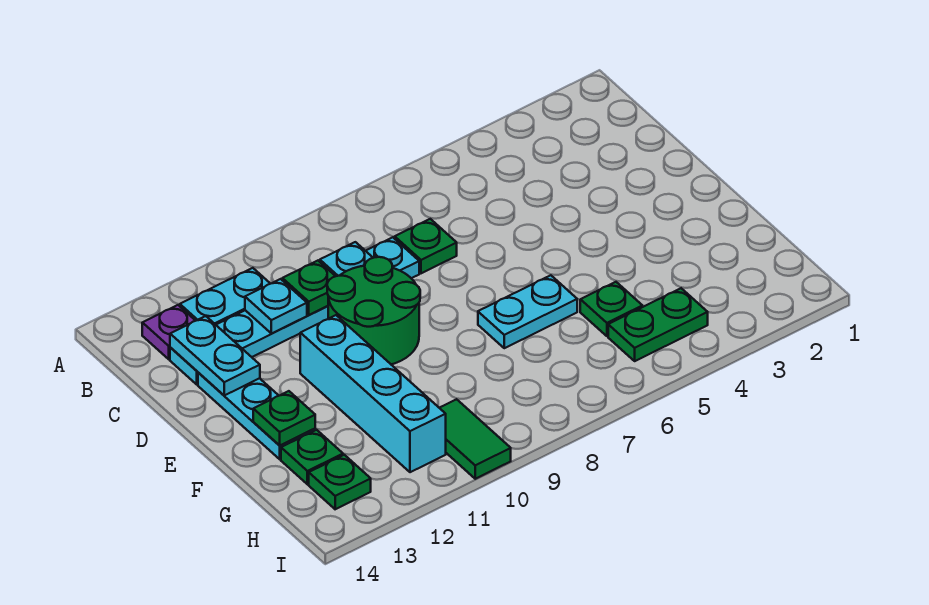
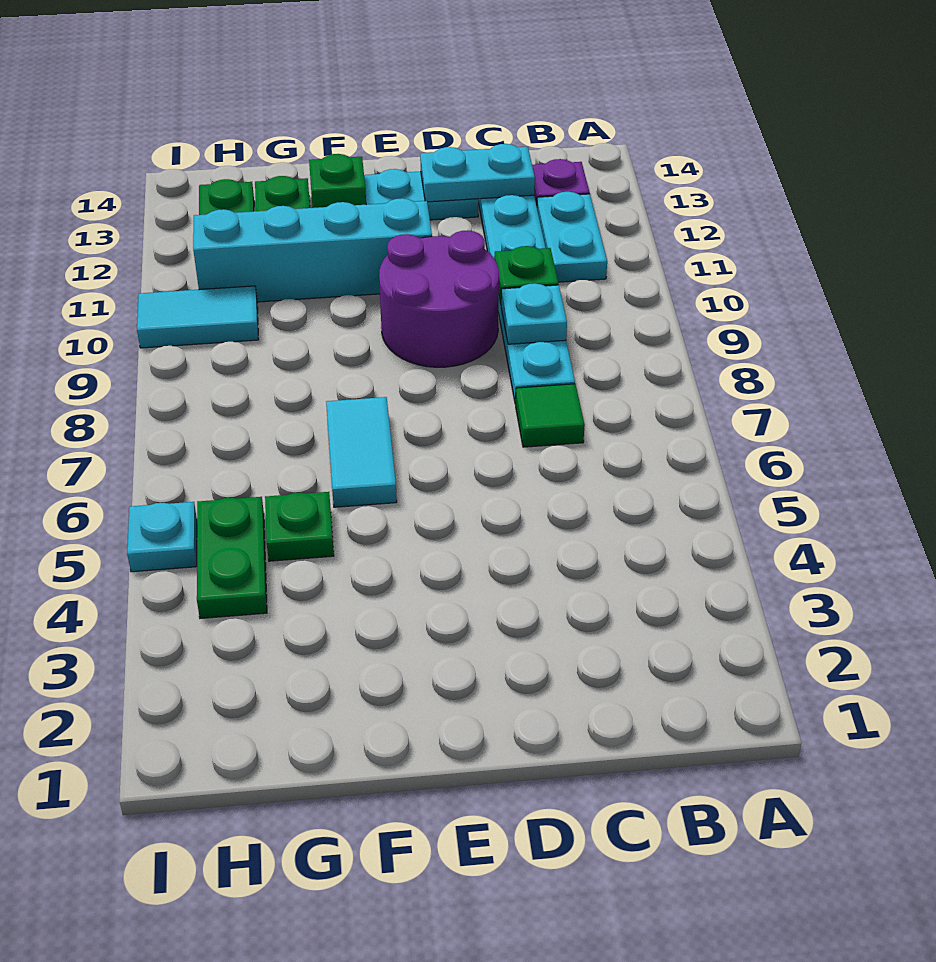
green plate C7 level 1 -> green tile C7 level 1
cyan plate C11 level 2 -> cyan plate I5 level 1
green round brick D9:E10 level 1 -> purple round brick D9:E10 level 1
cyan plate F6:F7 level 1 -> cyan tile F6:F7 level 1
green tile H10:I10 level 1 -> cyan tile H10:I10 level 1

